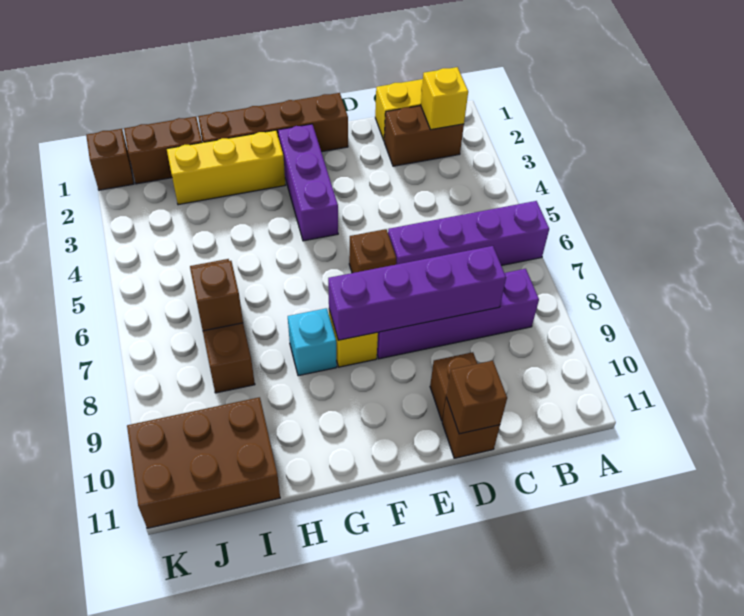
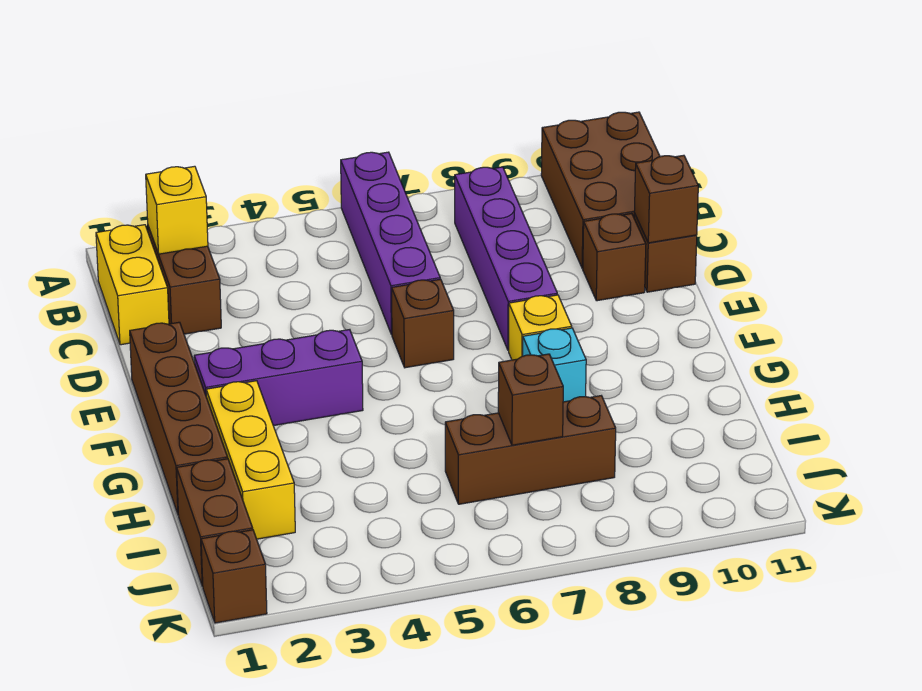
purple brick C8:F8 level 2 -> none
brown brick I10:K11 level 1 -> brown brick A10:C11 level 1

